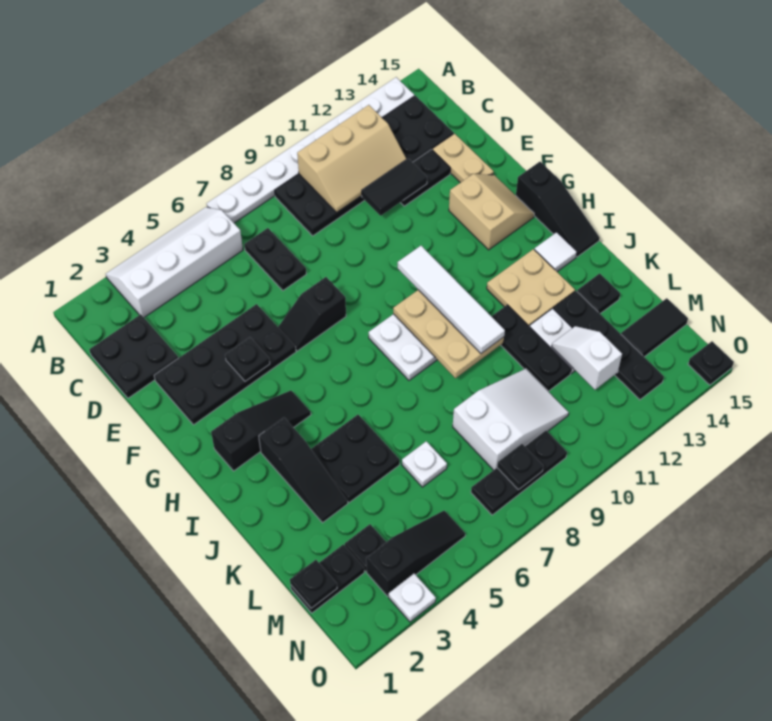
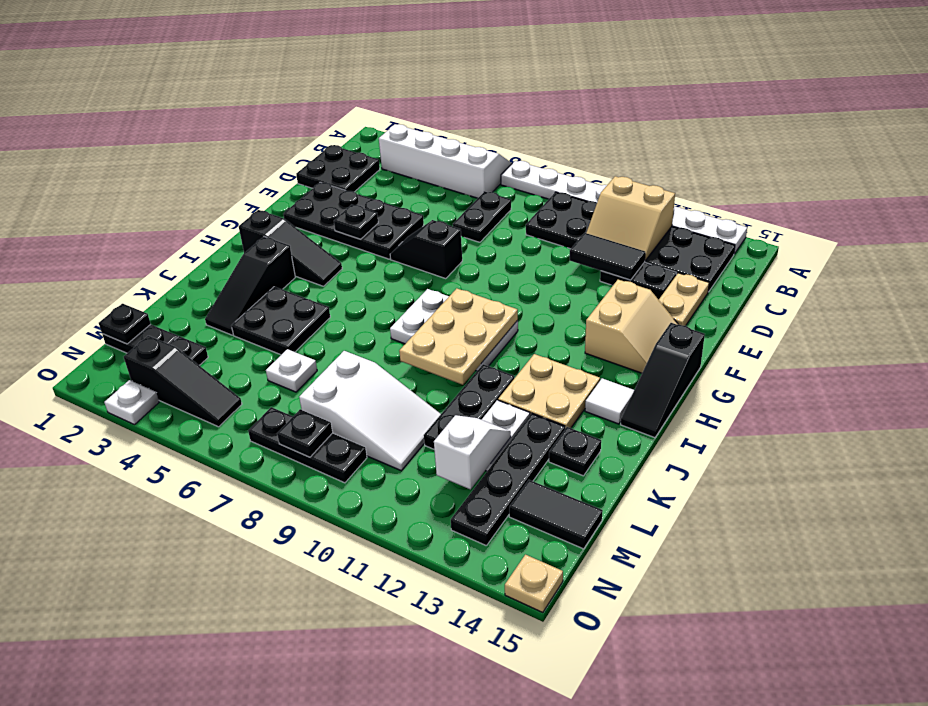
tan slope B10:C12 level 2 top B -> tan slope B11:C12 level 2 top B
white tile G10:J10 level 3 -> none
black plate O15 level 1 -> tan plate O15 level 1

